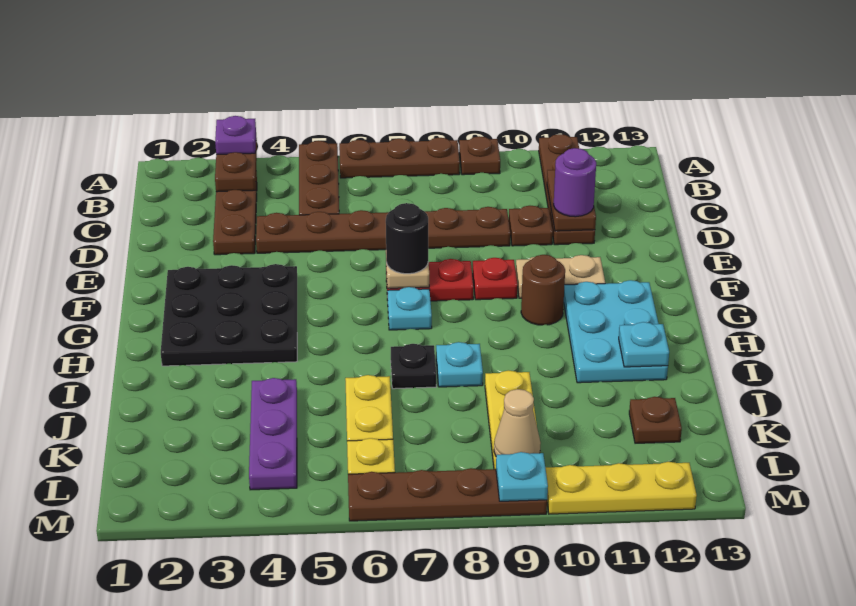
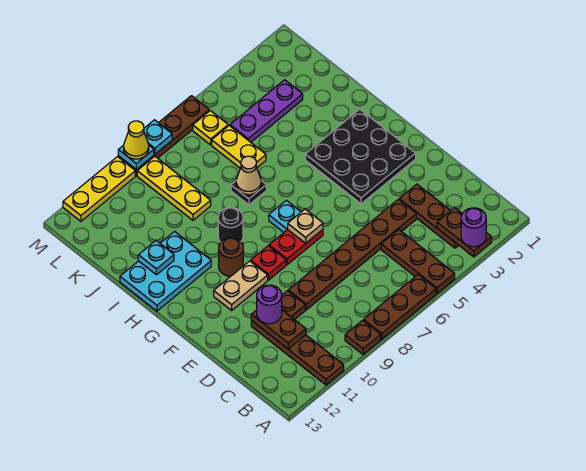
purple plate A3 level 3 -> purple round brick A3 level 3
black round brick F7 level 3 -> black round brick H9 level 1
cyan plate G11:I12 level 1 -> cyan plate H11:I13 level 1
cyan plate I8 level 1 -> cyan plate M8 level 2
purple plate J4:L4 level 1 -> purple plate K3:K5 level 1
brown plate K12 level 1 -> none
tan cone L9 level 2 -> tan cone I7 level 2
none -> yellow cone M9 level 3

